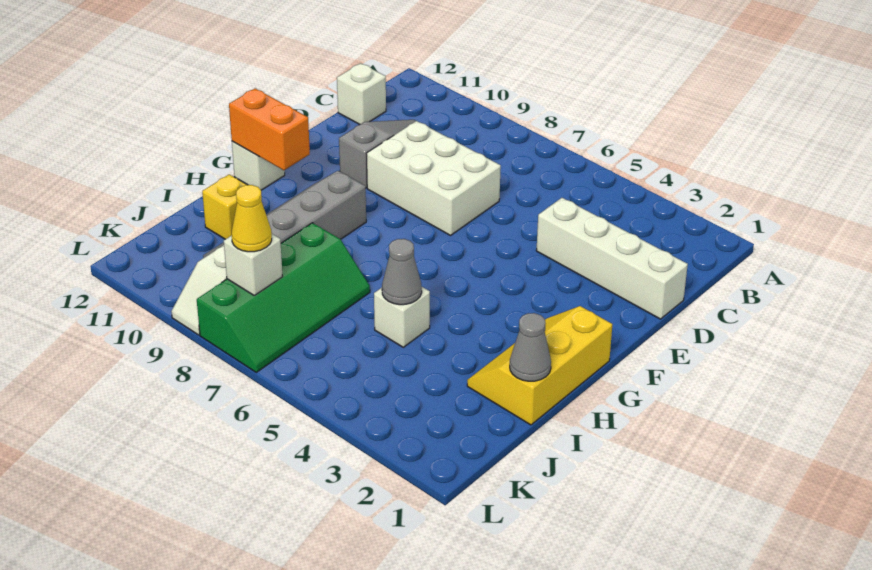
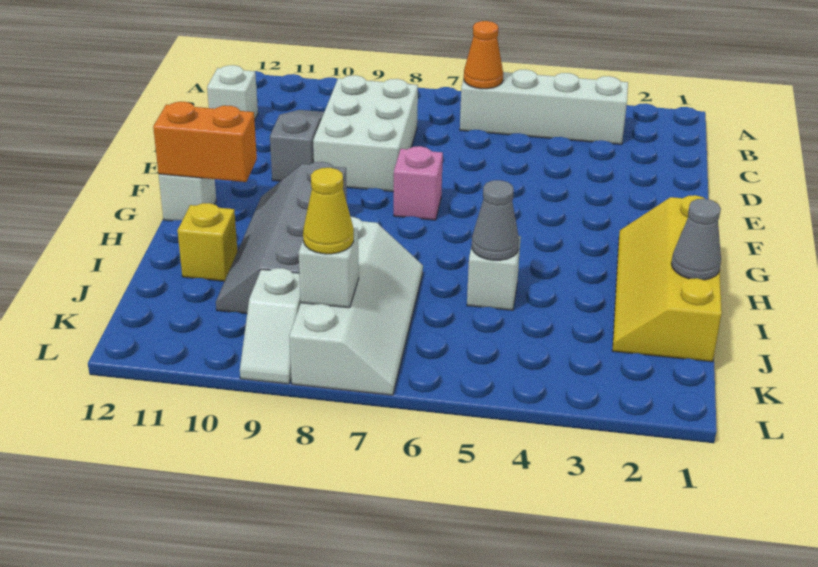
none -> orange cone B6 level 2
white brick D1:D4 level 1 -> white brick B3:B6 level 1
white brick D7:E9 level 1 -> white brick C8:E9 level 1
none -> pink brick F7 level 1
yellow slope G1:I2 level 1 top 1 -> yellow slope G1:J2 level 1 top 1
green slope I7:L8 level 1 top 8 -> white slope I7:L8 level 1 top 8

